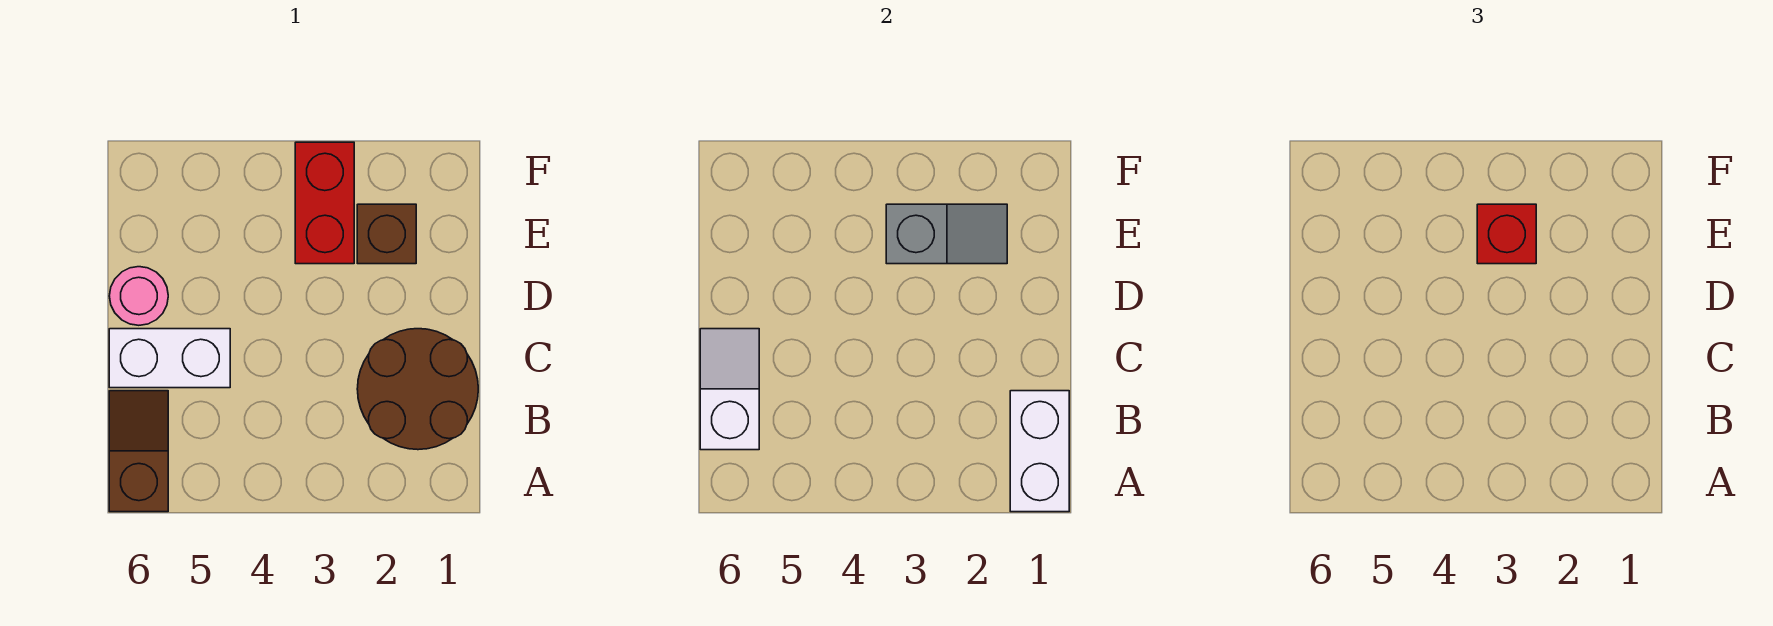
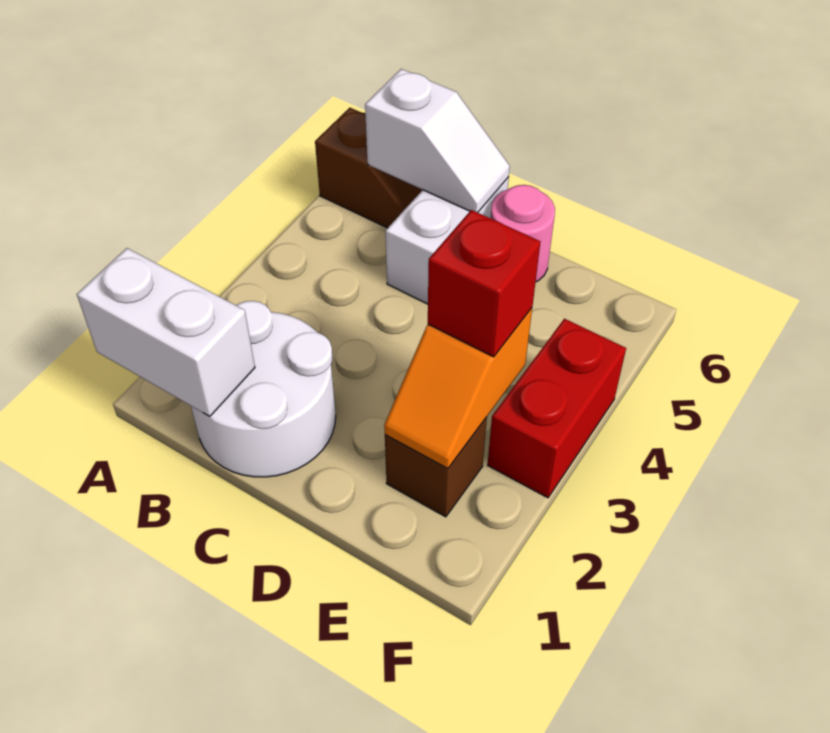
brown round brick B1:C2 level 1 -> white round brick B1:C2 level 1
grey slope E2:E3 level 2 top 3 -> orange slope E2:E3 level 2 top 3
red brick E3:F3 level 1 -> red brick F3:F4 level 1

